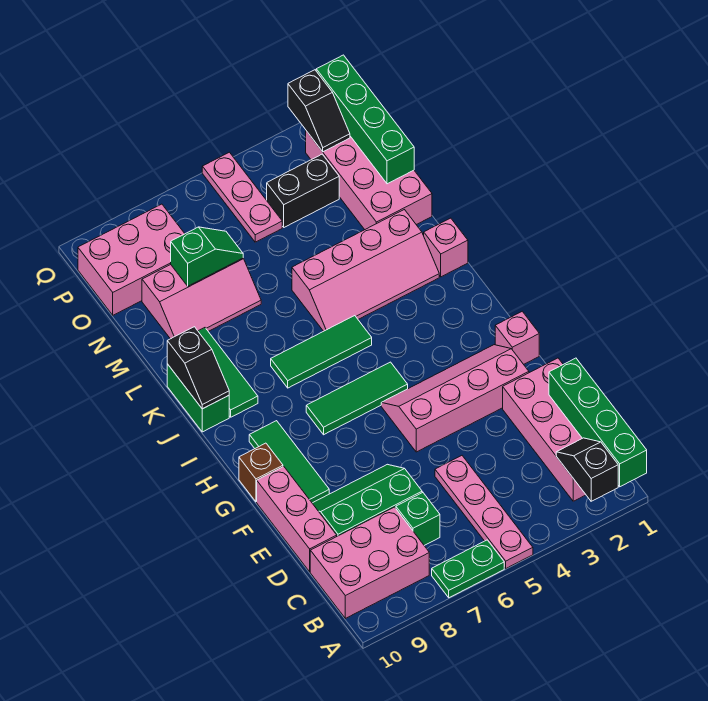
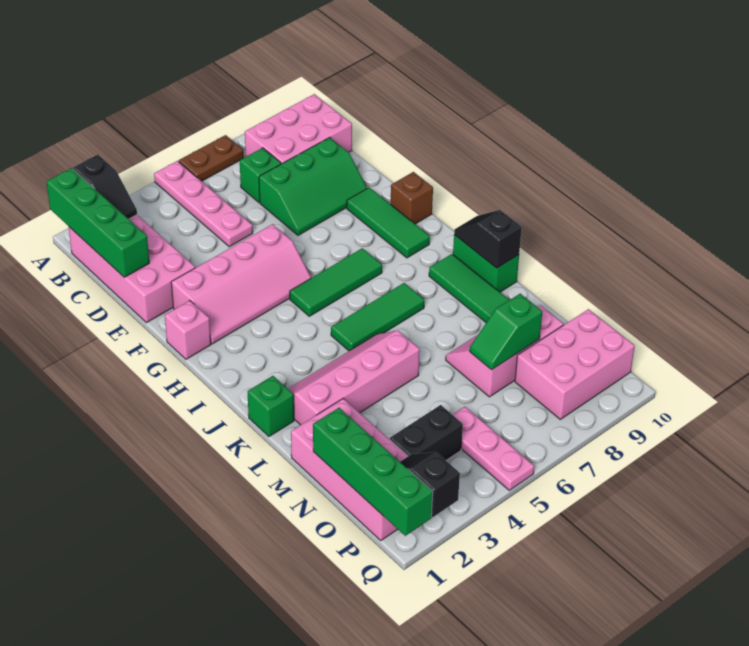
green plate A6:A7 level 1 -> brown plate A6:A7 level 1
pink brick D10:F10 level 1 -> none
pink brick K1 level 1 -> green brick K1 level 1

